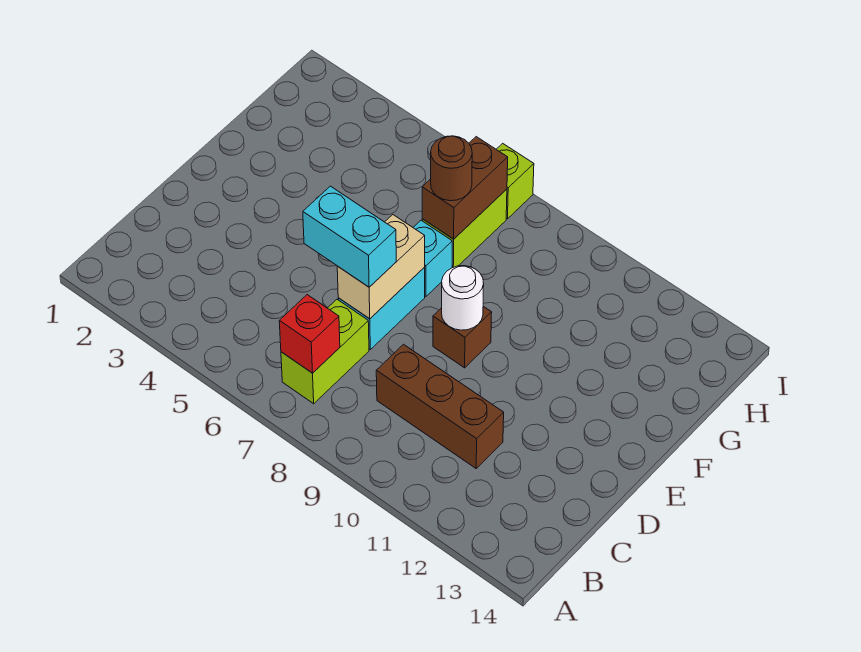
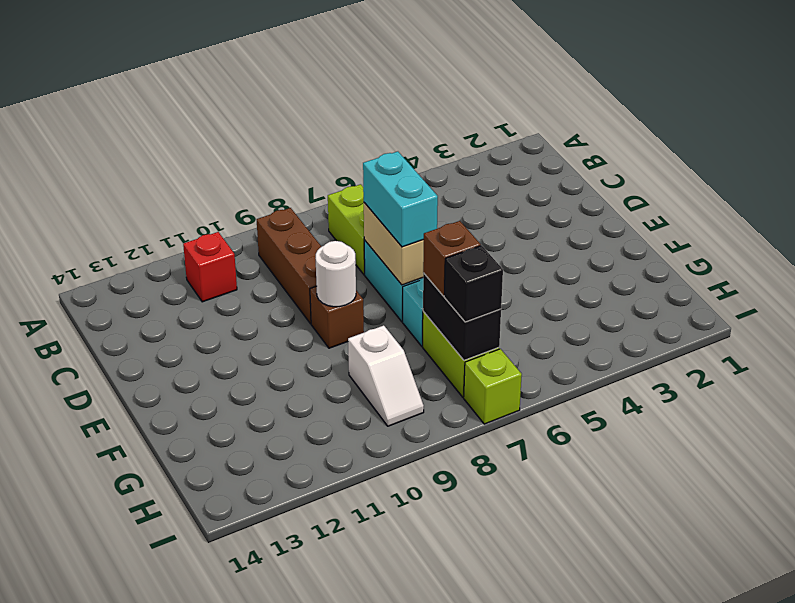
red brick B7 level 2 -> red brick B11 level 1
brown brick C9:C11 level 1 -> brown brick B9:D9 level 1
cyan brick D6:D7 level 3 -> cyan brick D7:E7 level 3
brown brick G7:H7 level 2 -> black brick G7:H7 level 2
brown round brick G7 level 3 -> brown brick G7 level 3
none -> white slope G9:H9 level 1 top G
none -> black brick H7 level 3

